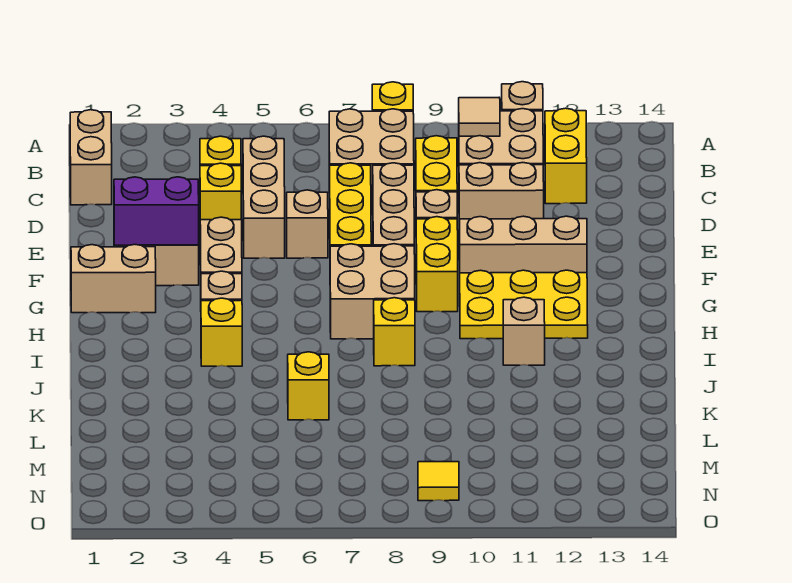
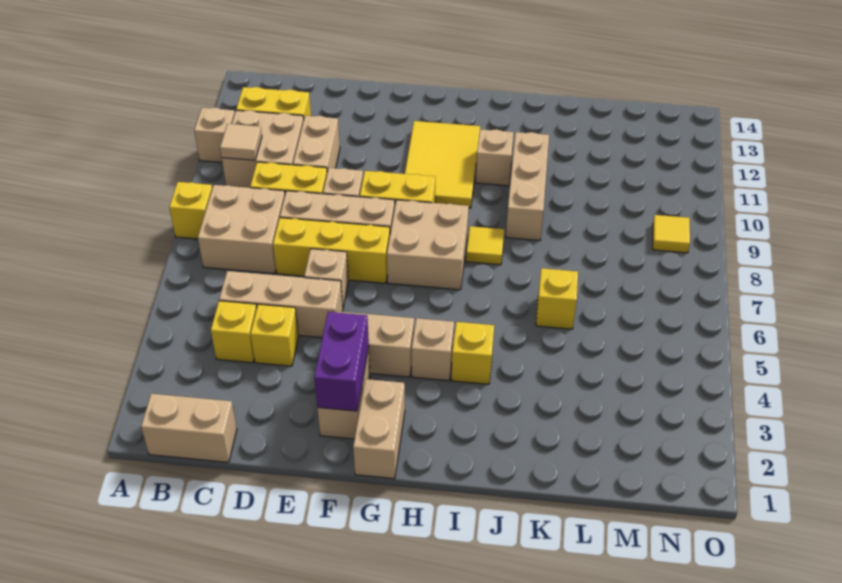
tan brick F10:F12 level 1 -> tan brick J9:J11 level 1
yellow plate G10:H12 level 1 -> yellow tile G10:H12 level 1
yellow brick I8 level 1 -> yellow tile I8 level 1

